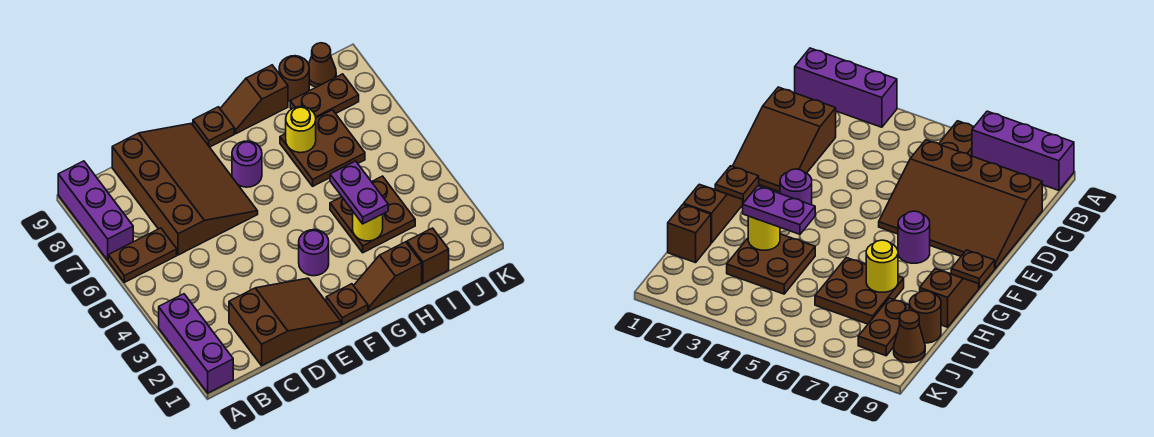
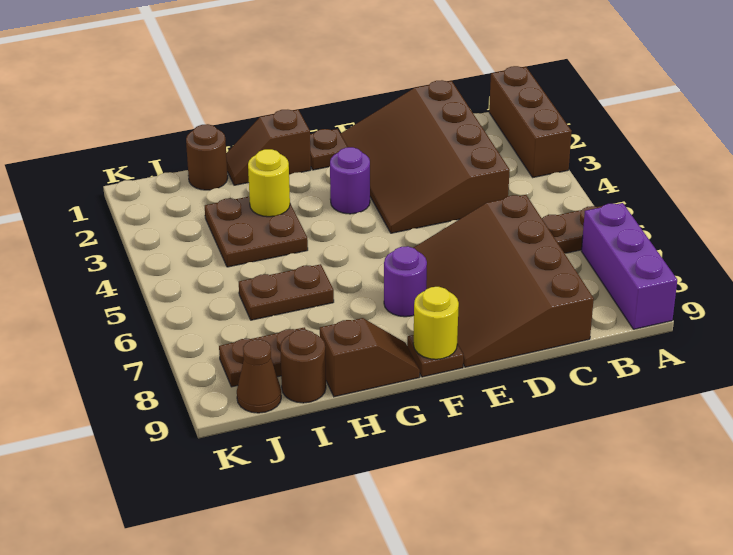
purple brick A1:A3 level 1 -> brown brick A1:A3 level 1
brown slope C1:E2 level 1 top C -> brown slope C1:E4 level 1 top C
brown slope G1:H1 level 1 top H -> brown slope G1:H1 level 1 top G
purple plate H3:H4 level 3 -> none
brown plate H6:I7 level 1 -> brown plate H6:I6 level 1
yellow round brick H7 level 2 -> yellow round brick F9 level 2
brown brick I1 level 1 -> brown round brick I1 level 1

